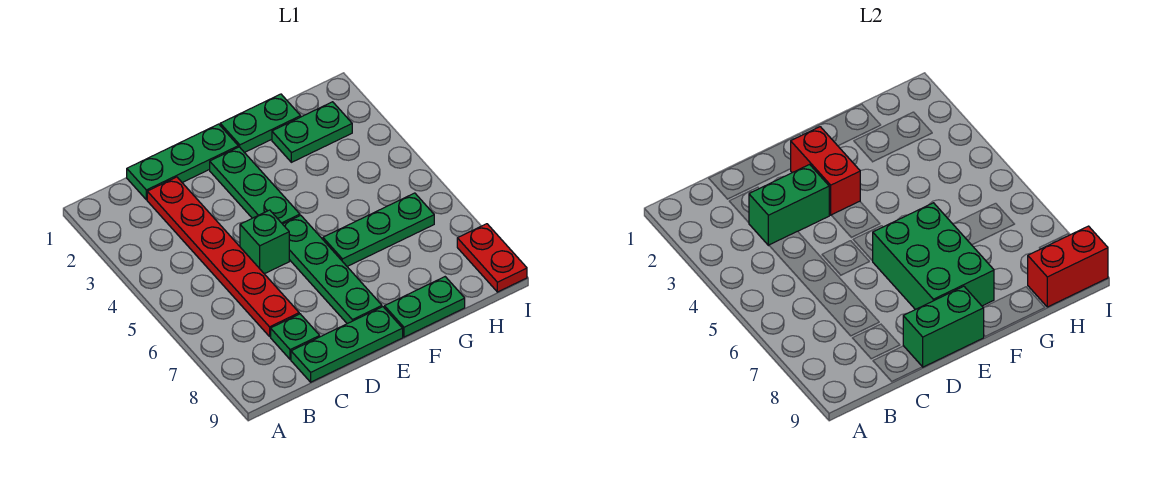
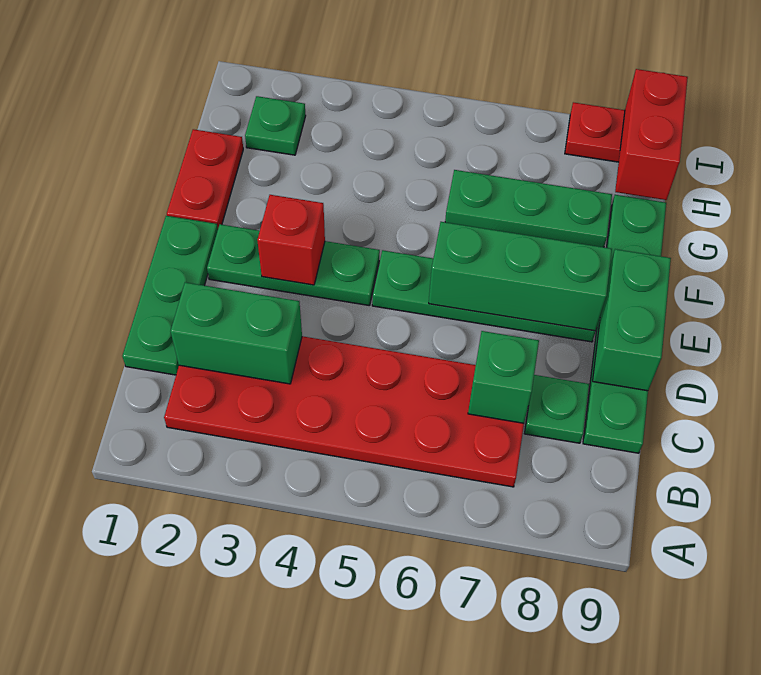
red plate C2:C7 level 1 -> red plate B2:C7 level 1
green brick C3:D3 level 2 -> green brick C2:C3 level 2
green brick D5 level 1 -> green brick C7 level 2
red brick E2:E3 level 2 -> red brick E3 level 2
green brick E6:F8 level 2 -> green brick E6:E8 level 2
green plate F1:G1 level 1 -> red plate F1:G1 level 1
green plate F6:H6 level 1 -> green plate G6:G8 level 1
green plate G2:H2 level 1 -> green plate H2 level 1

